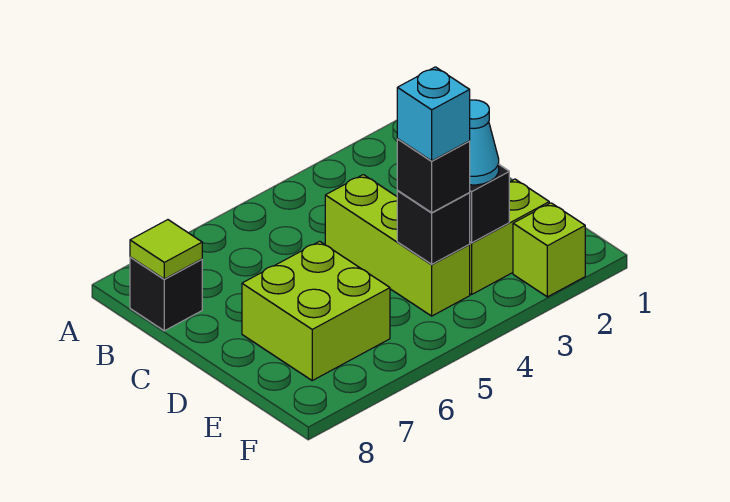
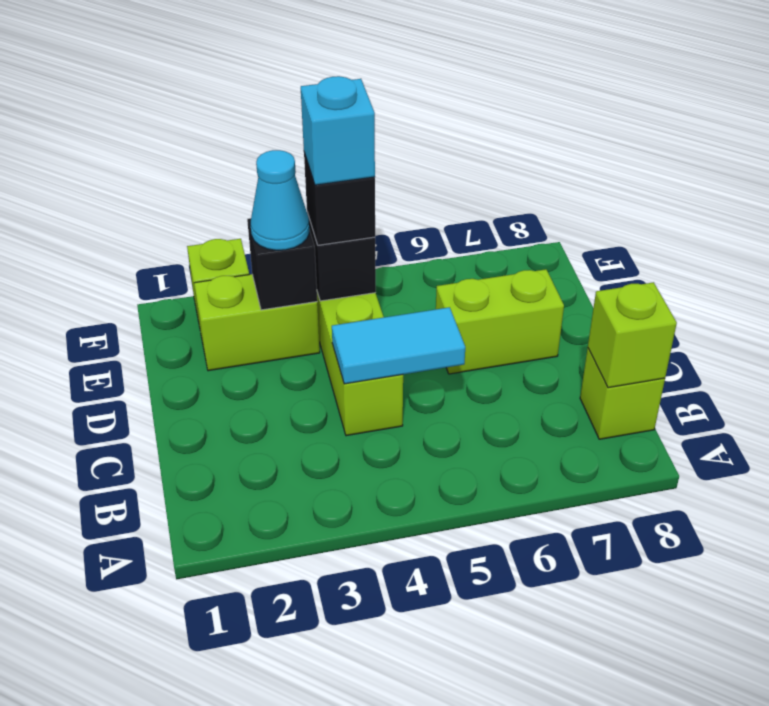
black brick B8 level 1 -> lime brick B8 level 1
lime tile B8 level 2 -> lime brick B8 level 2
none -> cyan tile C4:C5 level 2
lime brick D6:E7 level 1 -> lime brick D6:D7 level 1

